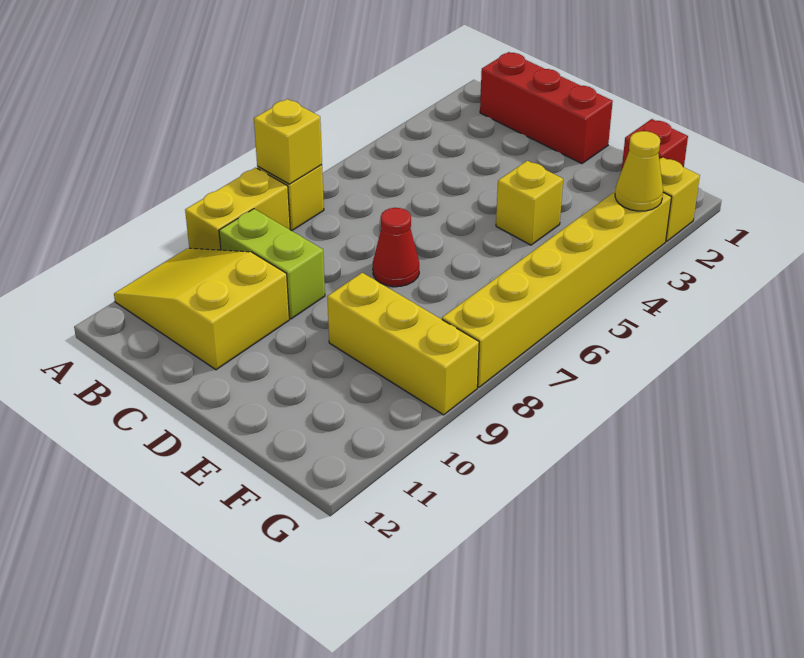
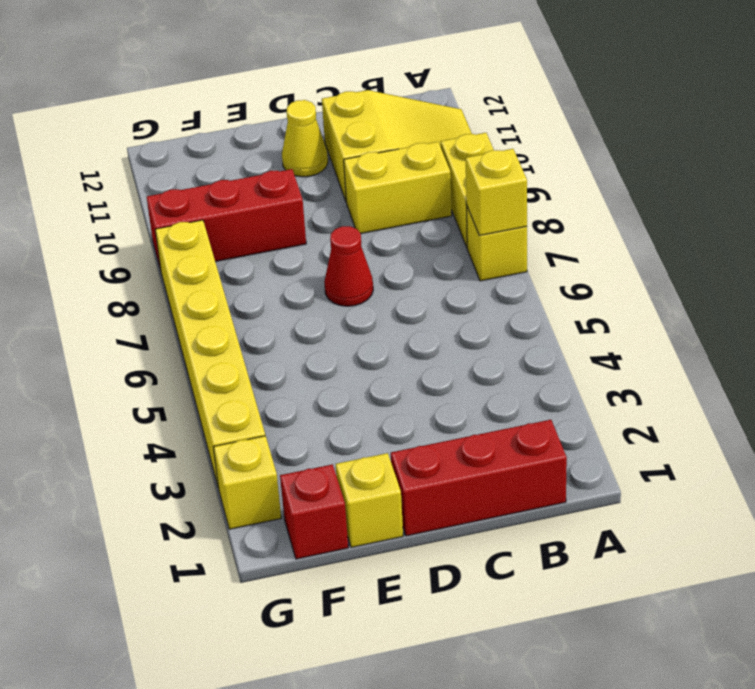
lime brick B9:C9 level 1 -> yellow brick B9:C9 level 1
yellow brick E4 level 1 -> yellow brick E1 level 1
yellow brick E9:G9 level 1 -> red brick E9:G9 level 1
yellow cone G3 level 2 -> yellow cone D11 level 1

